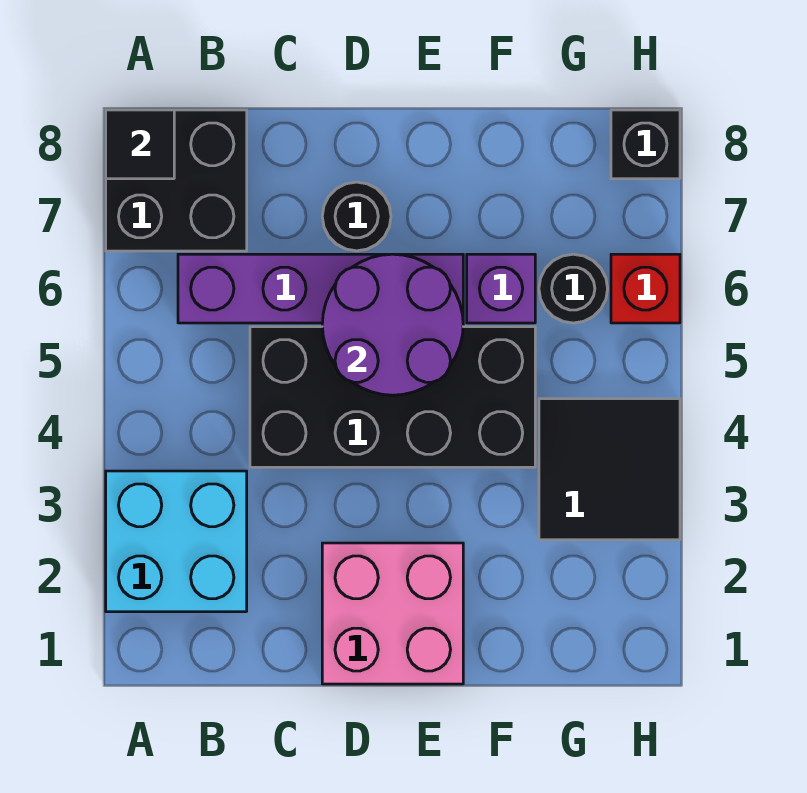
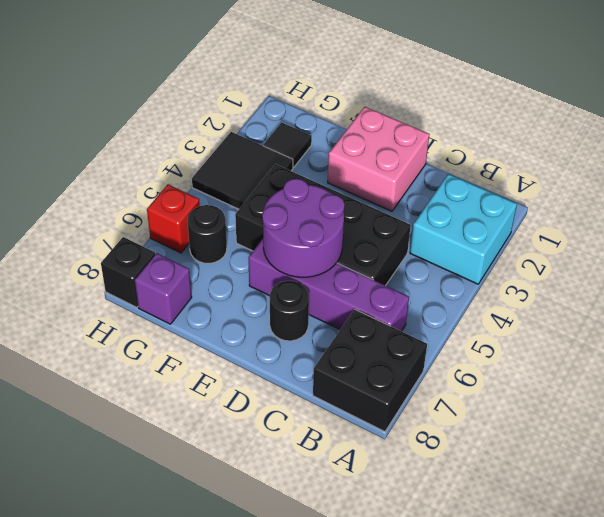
black tile A8 level 2 -> black tile G2 level 1
purple brick F6 level 1 -> purple brick G8 level 1

